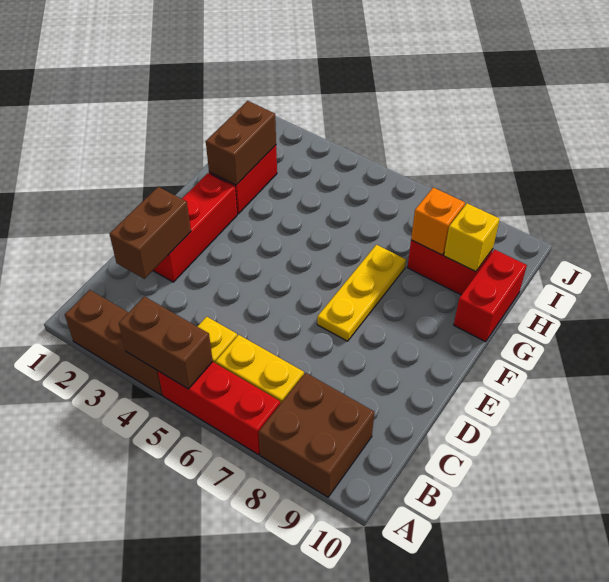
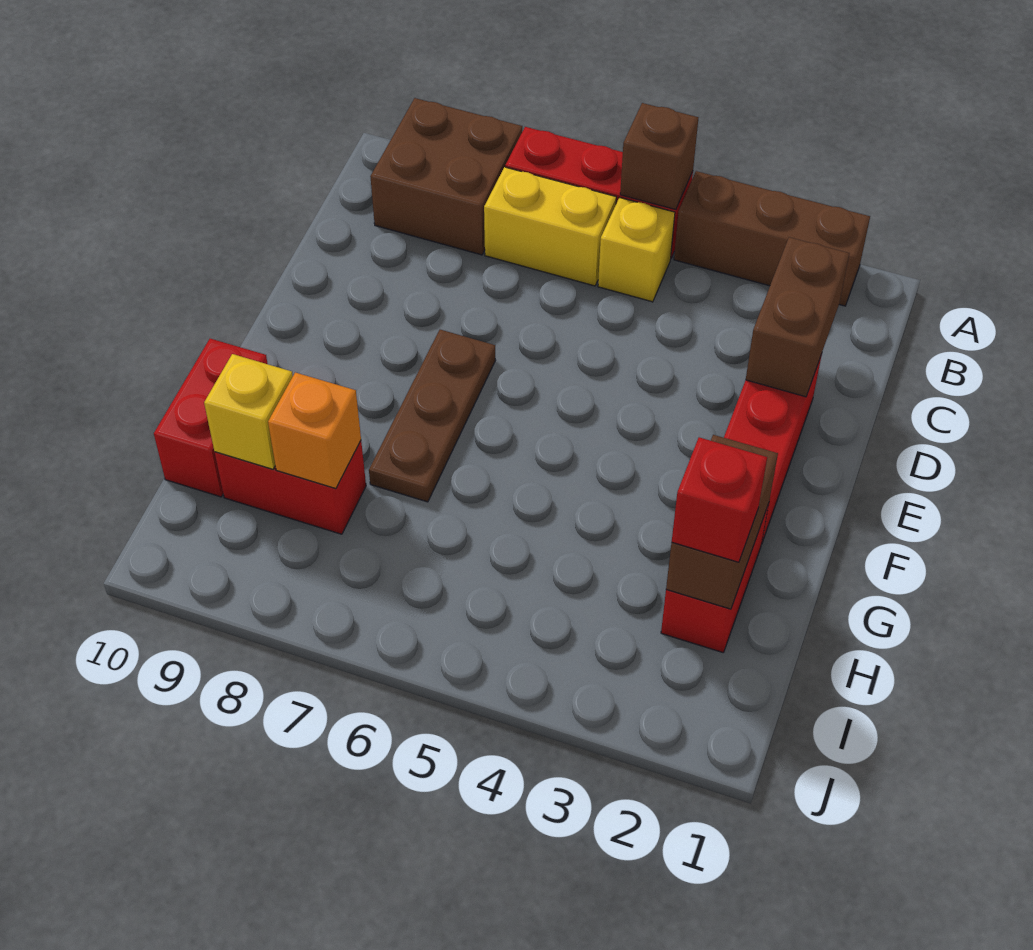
brown brick A4:A5 level 2 -> brown brick A5 level 2
yellow plate E7:G7 level 1 -> brown plate E7:G7 level 1
none -> red brick H2 level 3

